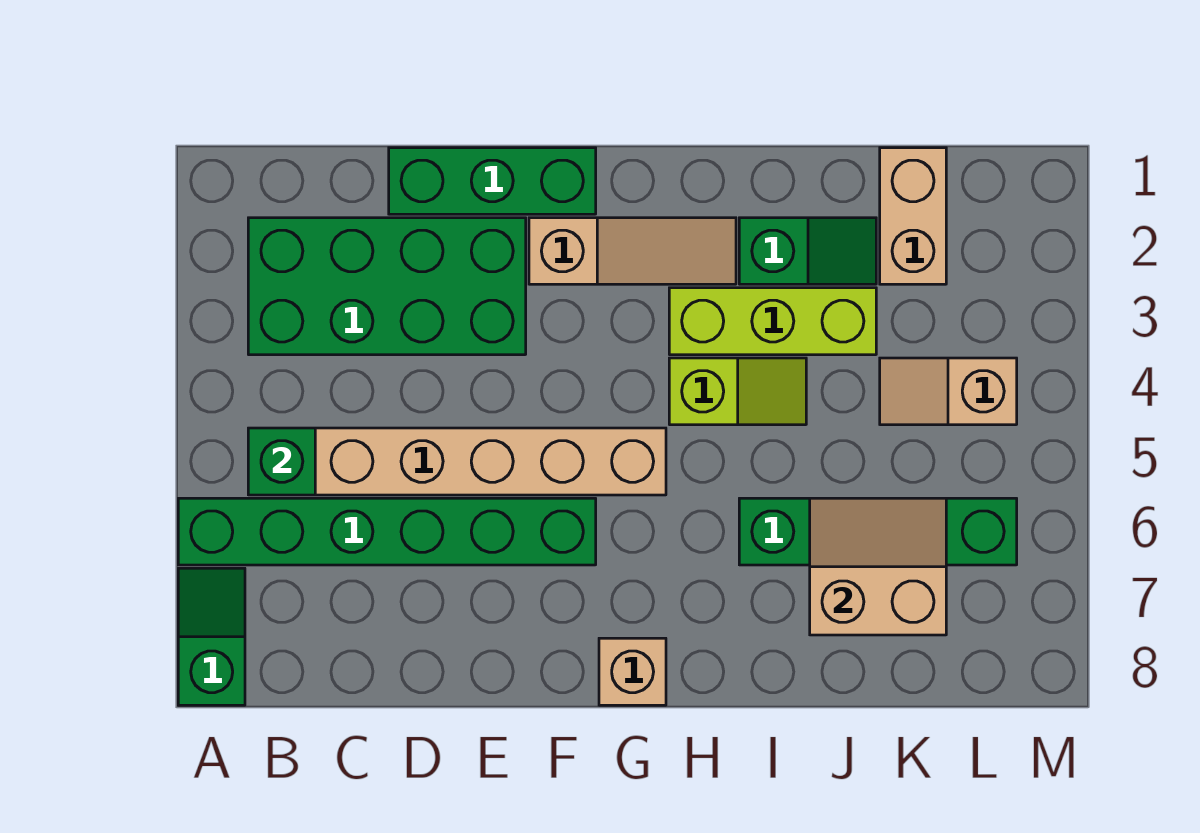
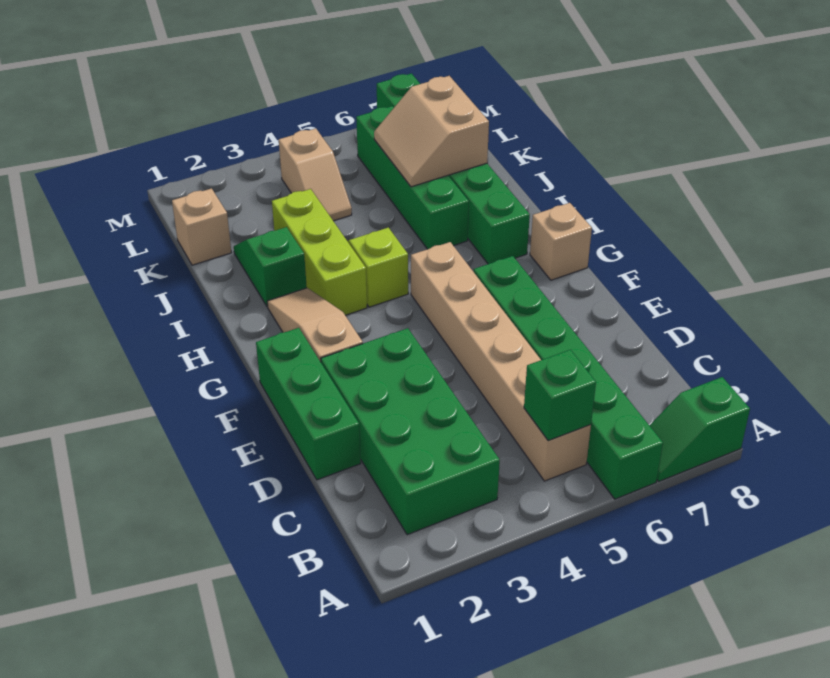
none -> green brick H7:M7 level 1
tan brick K1:K2 level 1 -> tan brick K1 level 1

